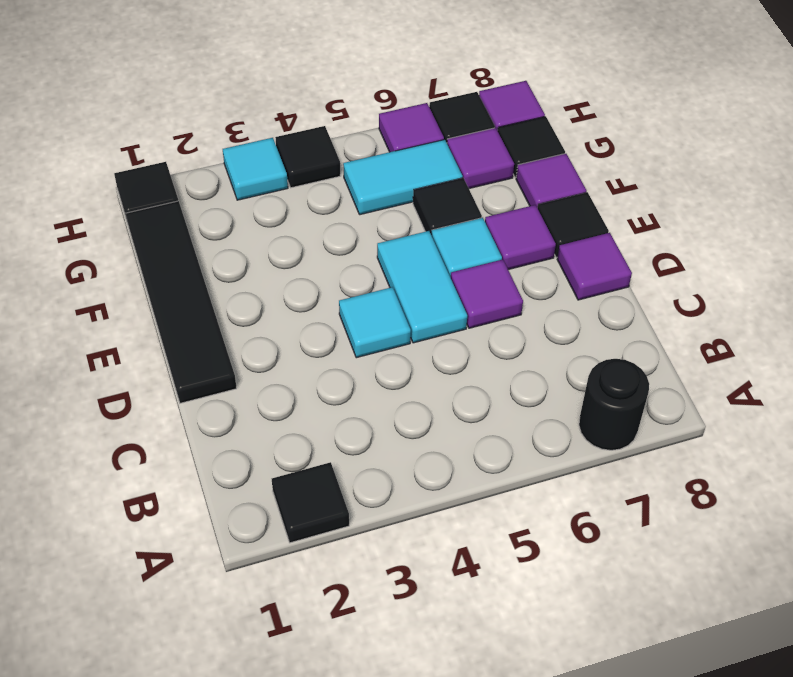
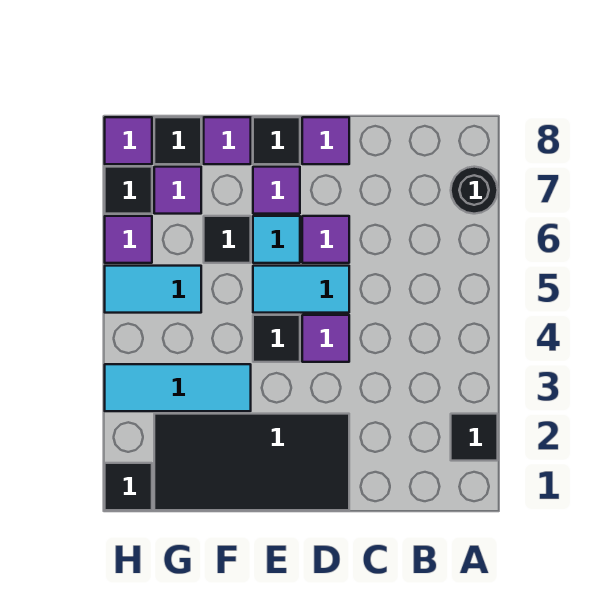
black tile D1:G1 level 1 -> black tile D1:G2 level 1
cyan tile D4 level 1 -> purple tile D4 level 1
cyan tile G5:G6 level 1 -> cyan tile G5:H5 level 1
cyan tile H3 level 1 -> cyan tile F3:H3 level 1
black tile H4 level 1 -> black tile E4 level 1

